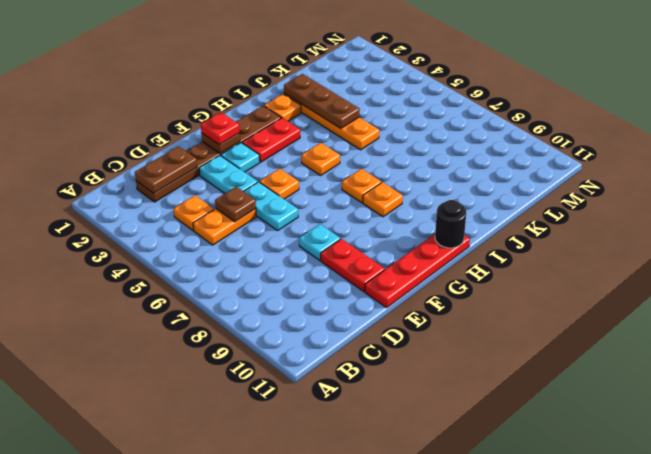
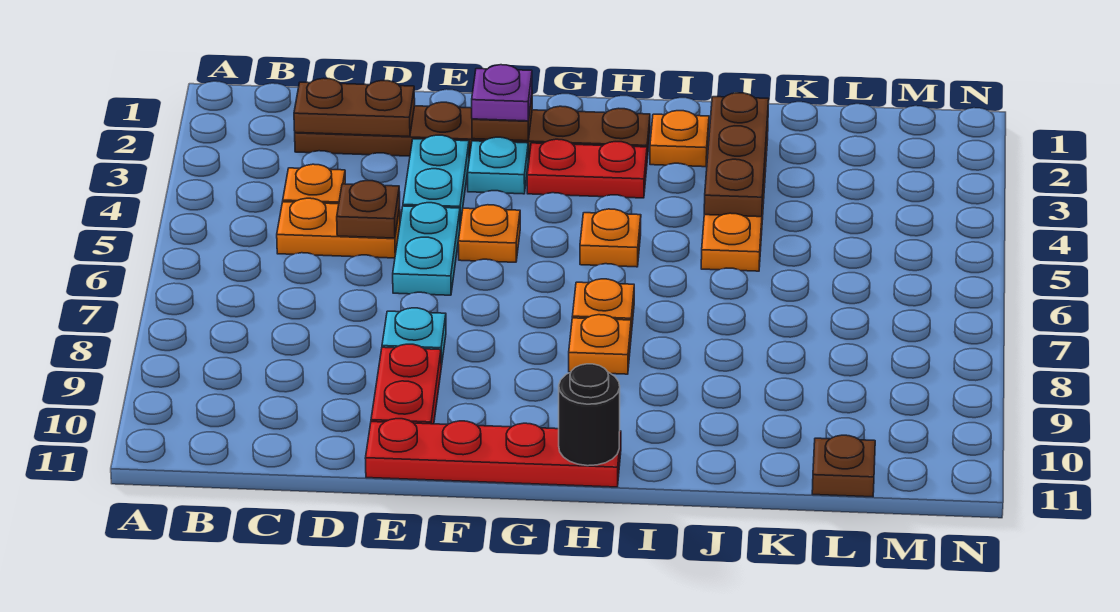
red plate F2 level 3 -> purple plate F2 level 3
none -> brown plate L11 level 1

